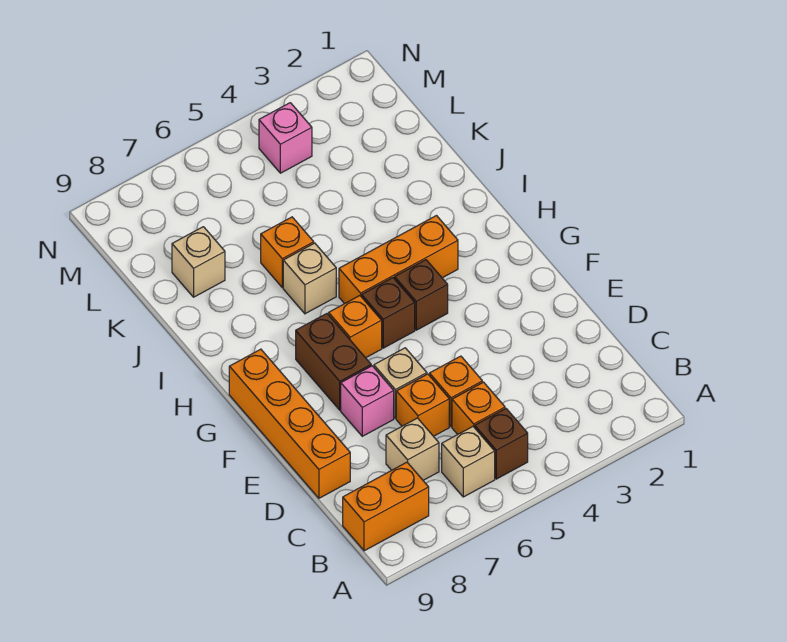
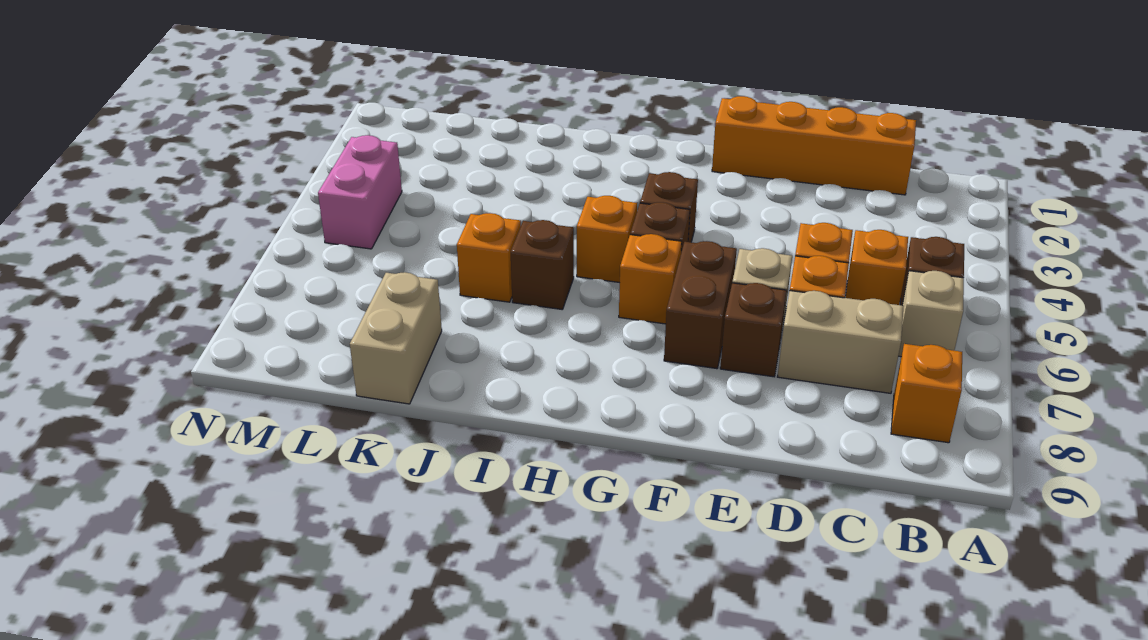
orange brick B8:B9 level 1 -> orange brick B8 level 1
tan brick C7 level 1 -> tan brick C7:D7 level 1
orange brick D9:G9 level 1 -> orange brick C1:F1 level 1
pink brick E7 level 1 -> brown brick E7 level 1
brown brick F7:G7 level 1 -> brown brick F6:F7 level 1
orange brick H3:H5 level 1 -> orange brick H5 level 1
tan brick I6 level 1 -> brown brick I6 level 1
tan brick K8 level 1 -> tan brick K8:K9 level 1
pink brick M4 level 1 -> pink brick M4:M5 level 1

